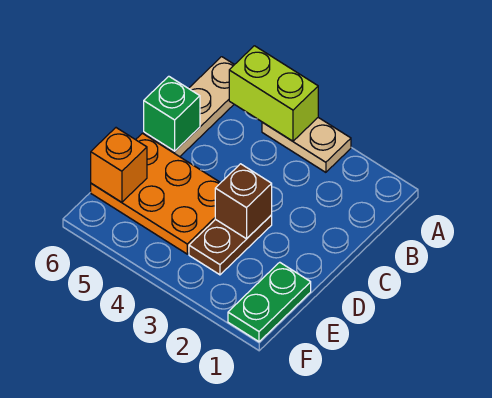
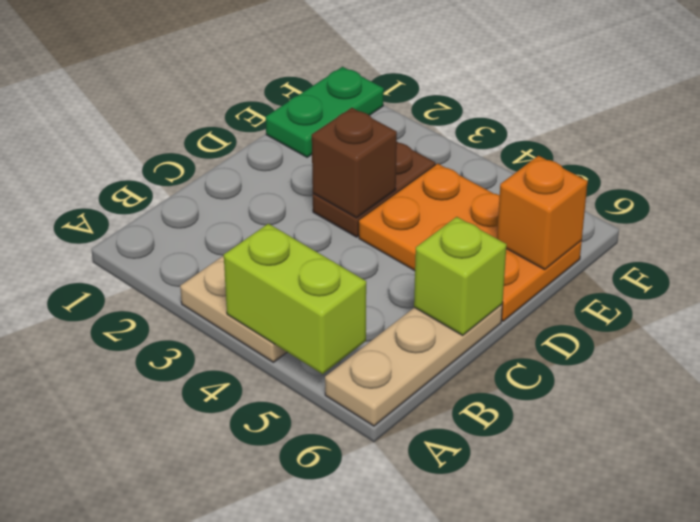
green brick C6 level 2 -> lime brick C6 level 2

